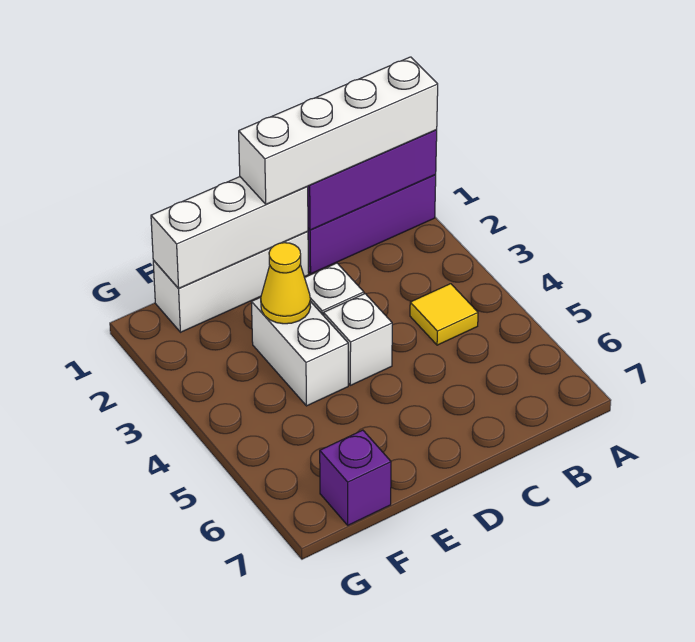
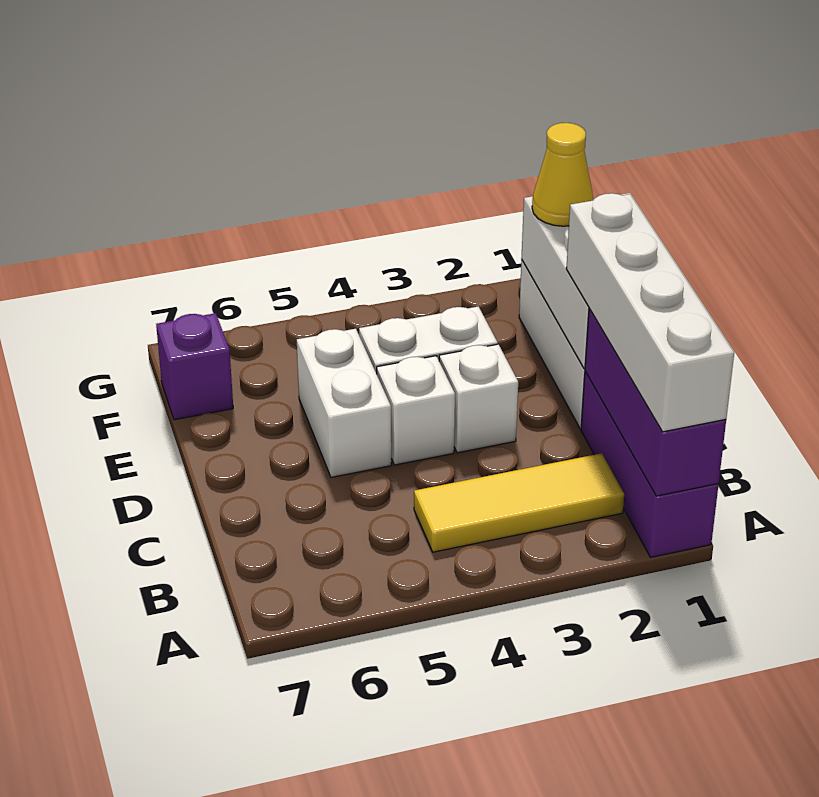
yellow tile B4 level 1 -> yellow tile B2:B4 level 1
none -> white brick D5:E5 level 1
yellow cone E3 level 2 -> yellow cone F1 level 3

